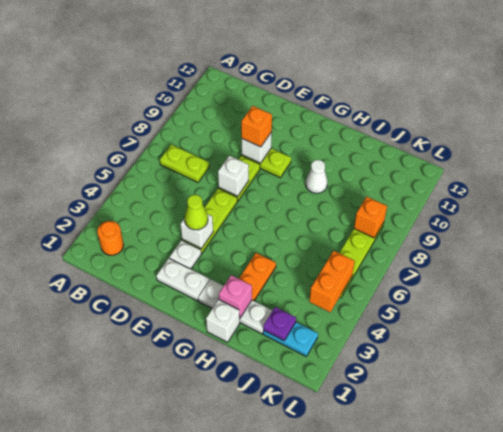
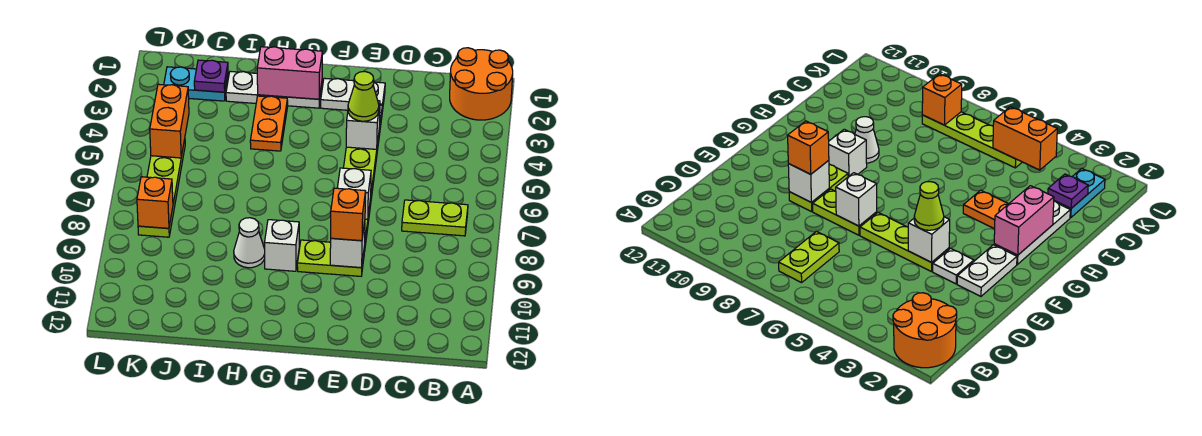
orange round brick B2 level 1 -> orange round brick A1:B2 level 1
white brick H1 level 1 -> white brick G9 level 1
pink brick H2 level 2 -> pink brick G2:H2 level 2

